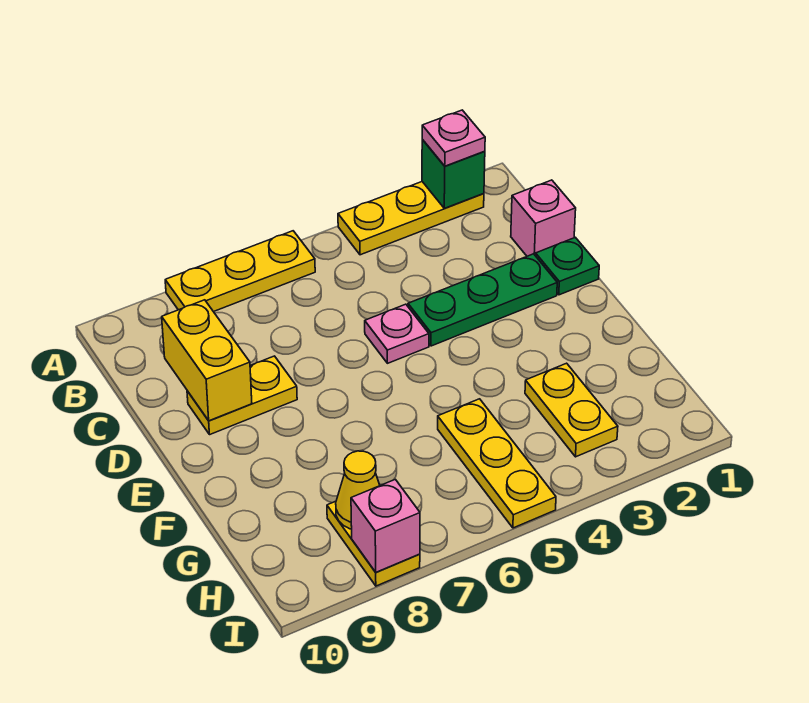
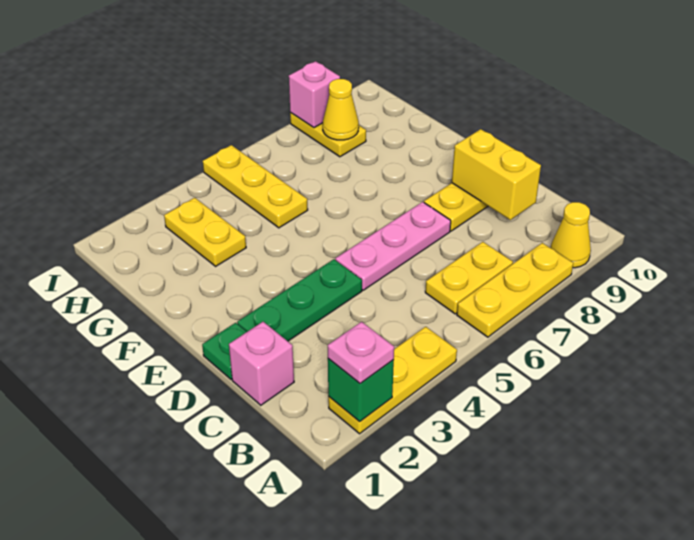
none -> yellow cone A9 level 1
none -> yellow plate B6:B7 level 1
pink plate D5 level 1 -> pink plate D5:D7 level 1

